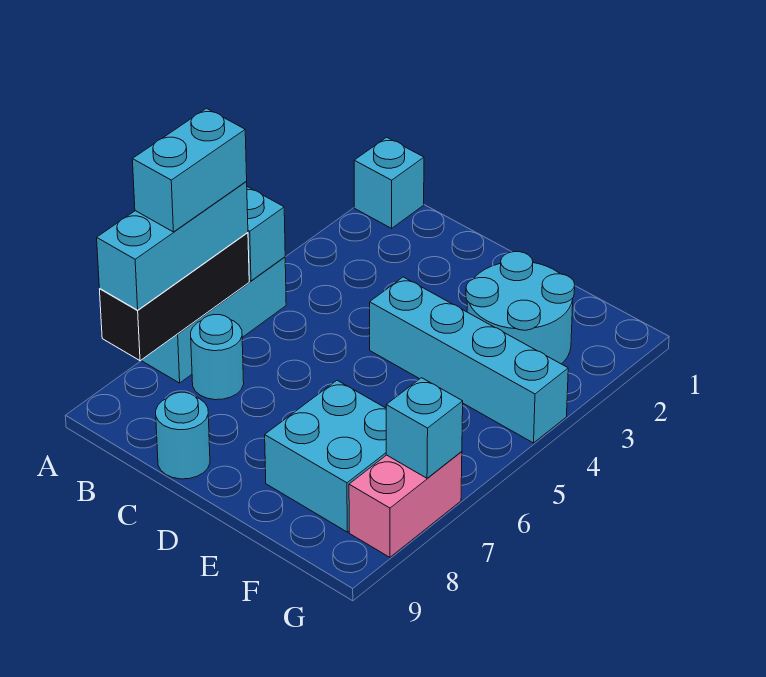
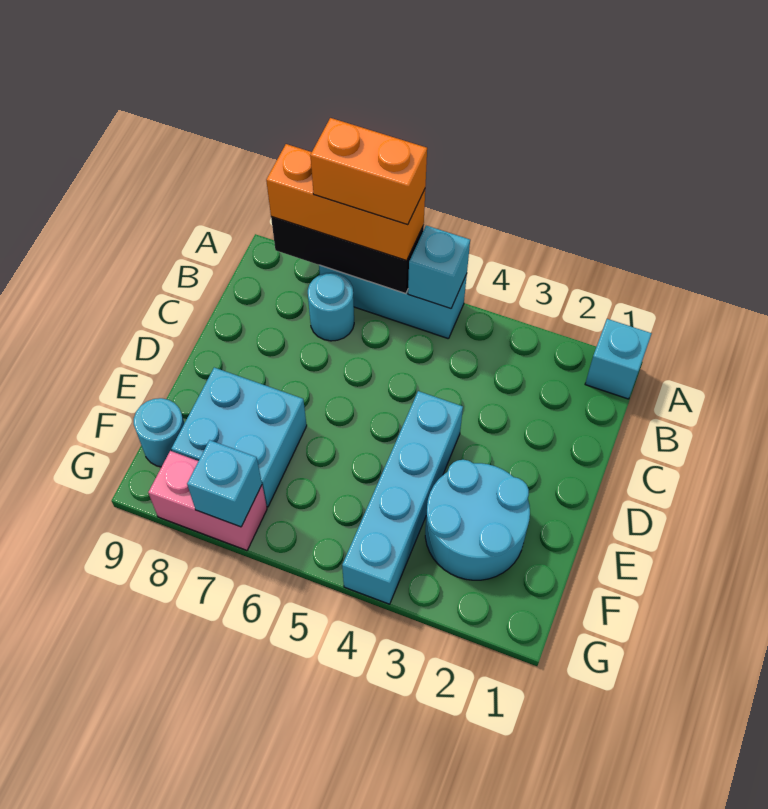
cyan brick A6:A8 level 3 -> orange brick A6:A8 level 3
cyan brick A6:A7 level 4 -> orange brick A6:A7 level 4
cyan round brick C9 level 1 -> cyan round brick F9 level 1

